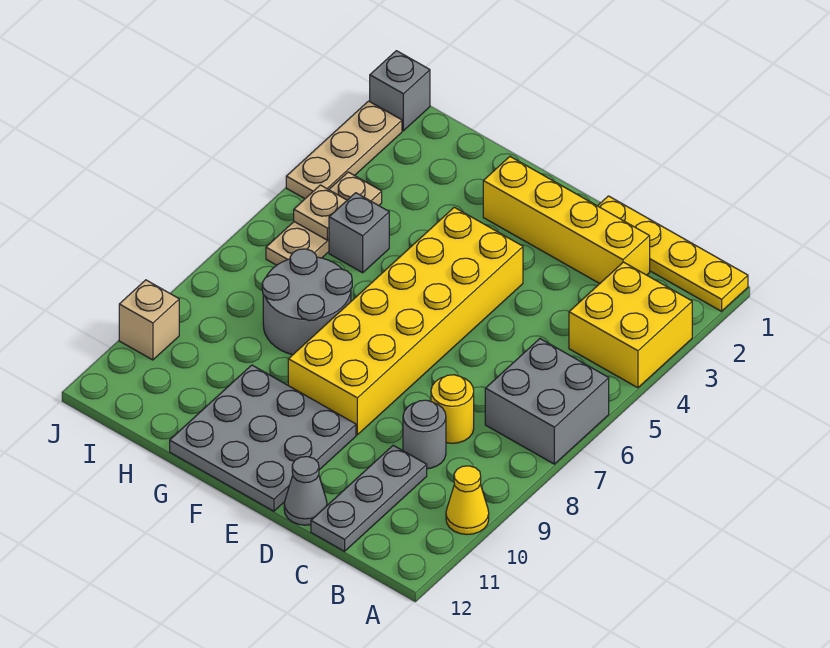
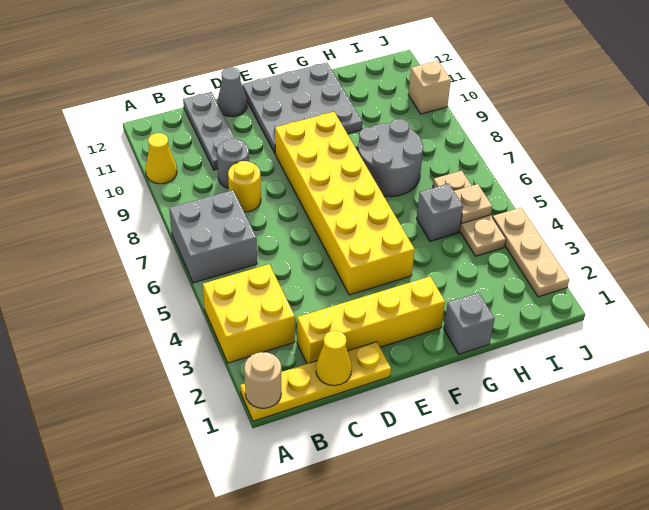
none -> tan round brick A1 level 2
none -> yellow cone C1 level 2
grey brick J1 level 1 -> grey brick G1 level 1

